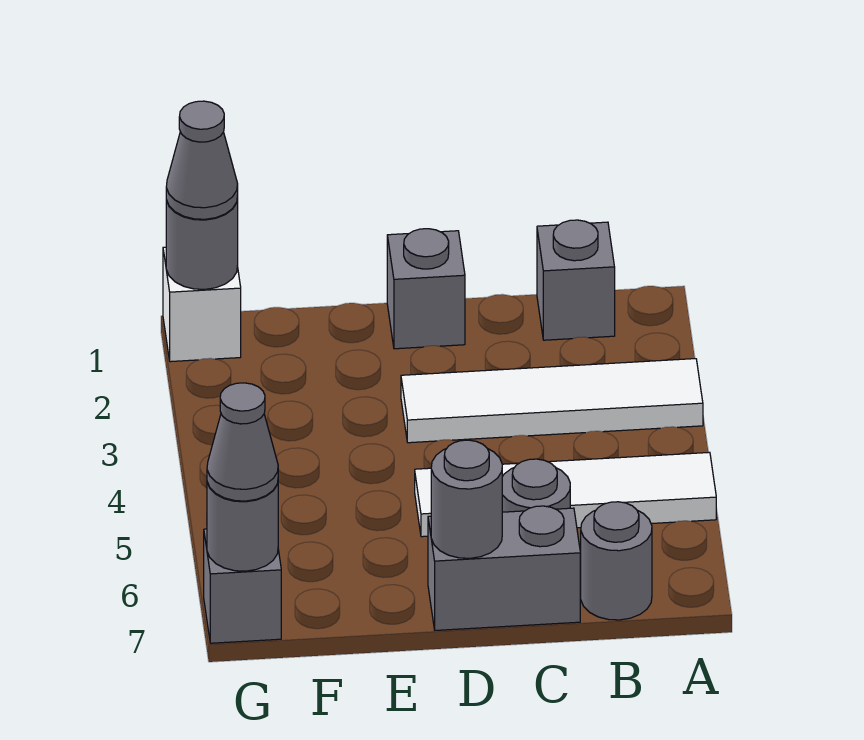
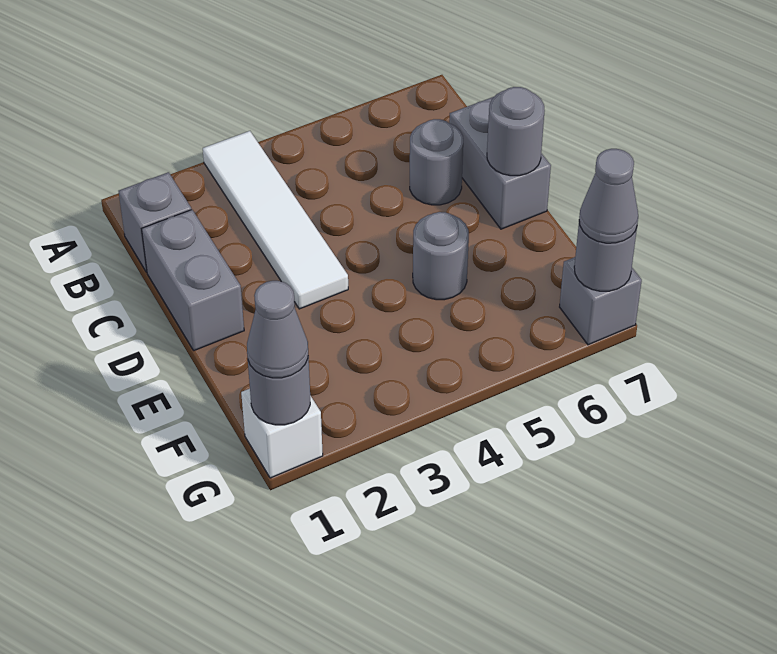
white tile A5:D5 level 1 -> none
grey round brick B7 level 1 -> grey round brick E5 level 1
grey brick D1 level 1 -> grey brick C1:D1 level 1

